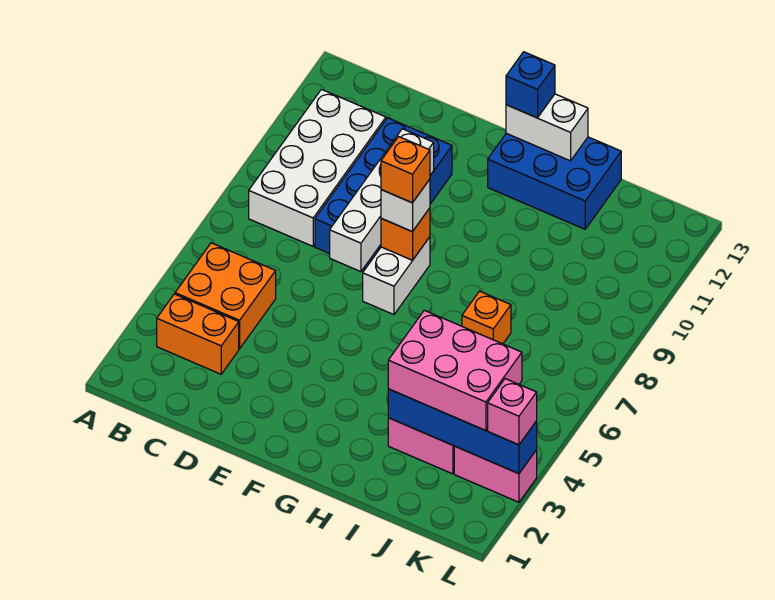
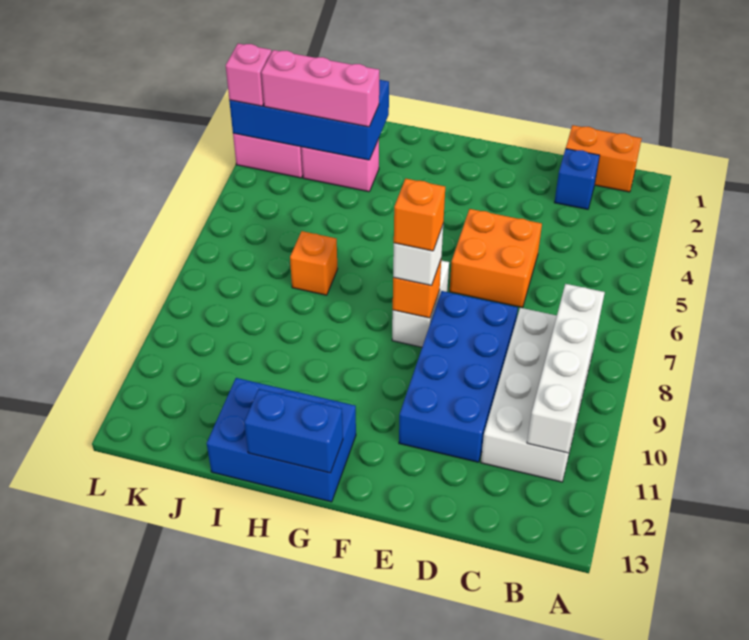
orange brick B3:C3 level 1 -> orange brick B1:C1 level 1
orange brick B4:C5 level 1 -> orange brick D5:E6 level 1
white brick E7:E10 level 2 -> white brick B8:B11 level 2
white brick G13:H13 level 2 -> blue brick G13:H13 level 2
blue brick G13 level 3 -> blue brick C2 level 1
blue brick I3:L3 level 2 -> blue brick I2:L3 level 2
pink brick I3:K4 level 3 -> pink brick I3:K3 level 3

